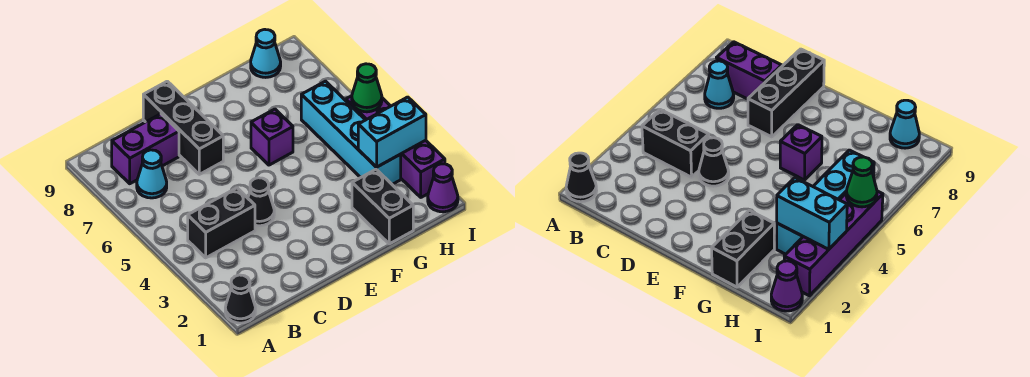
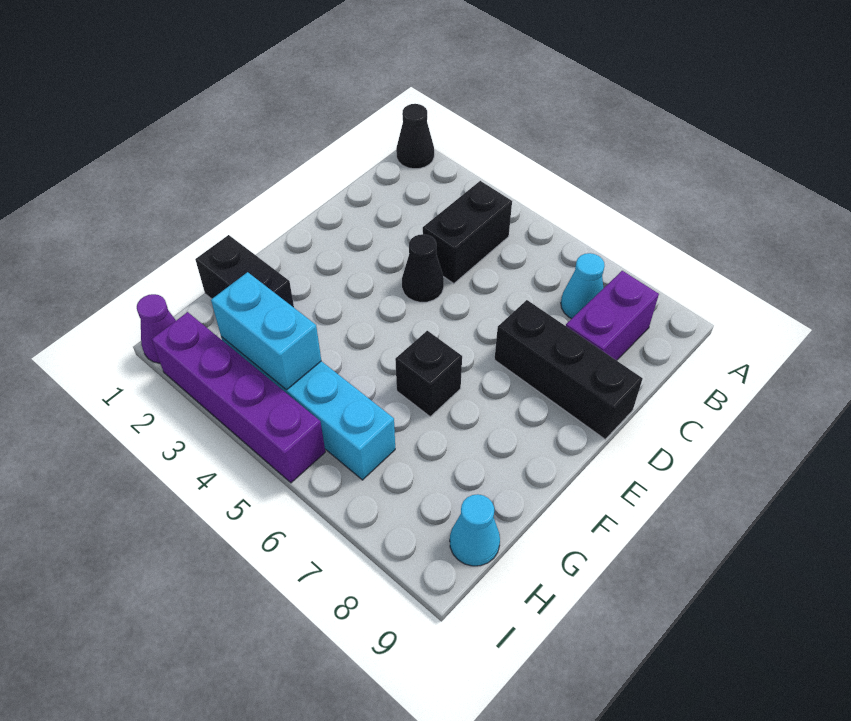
purple brick F6 level 1 -> black brick F6 level 1
cyan brick H3:I3 level 2 -> cyan brick H3:H4 level 2
green cone I5 level 2 -> none

